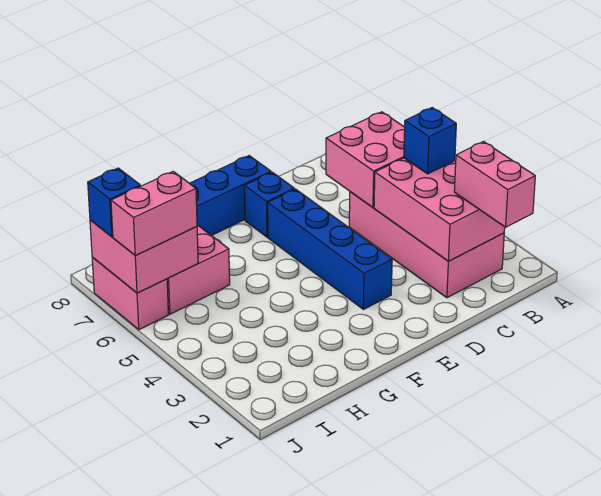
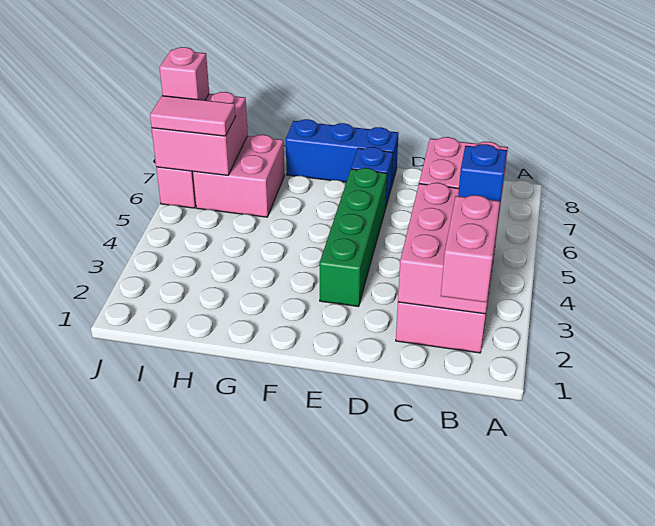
blue brick E3:E6 level 1 -> green brick E3:E6 level 1
pink brick I6:J6 level 3 -> pink tile I6:J6 level 3
blue brick J7 level 3 -> pink brick J7 level 3

